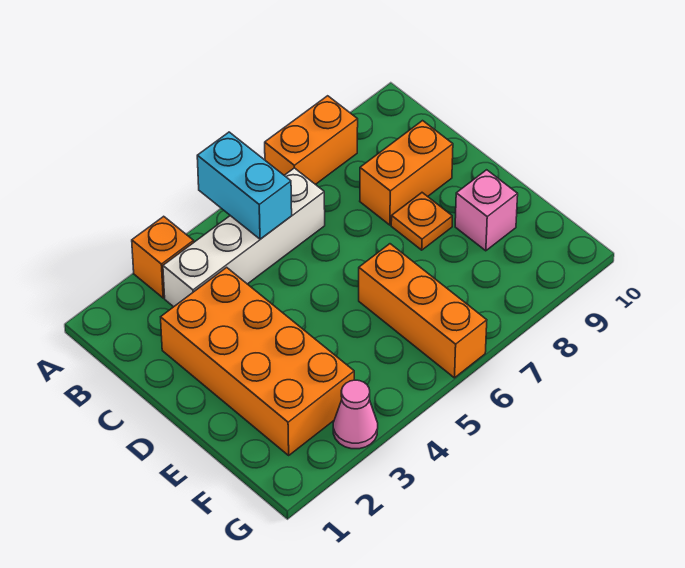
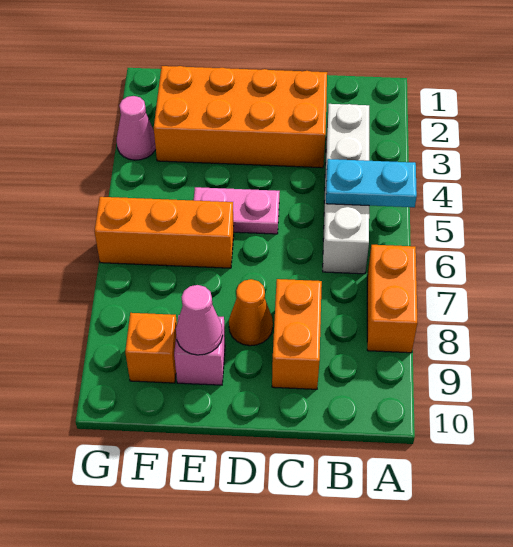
orange brick A3 level 1 -> orange brick F9 level 1
cyan brick A5:B5 level 2 -> cyan plate A5:B5 level 2
none -> pink plate D5:E5 level 1
orange plate D8 level 1 -> orange cone D8 level 1
none -> pink cone E9 level 2

